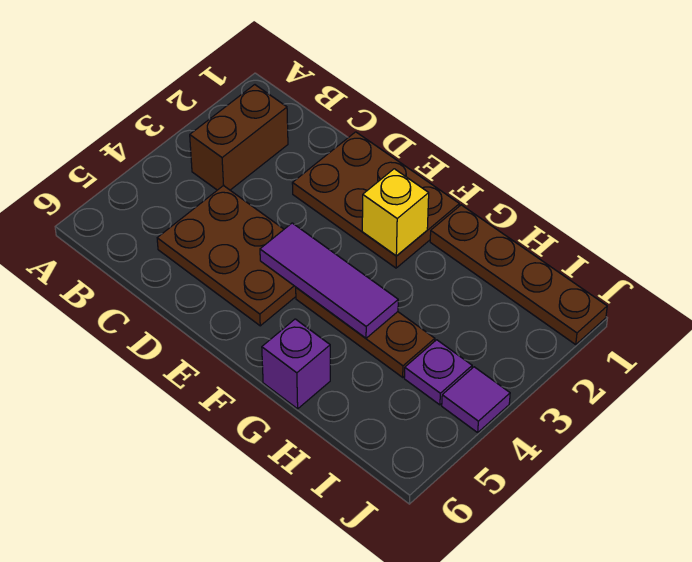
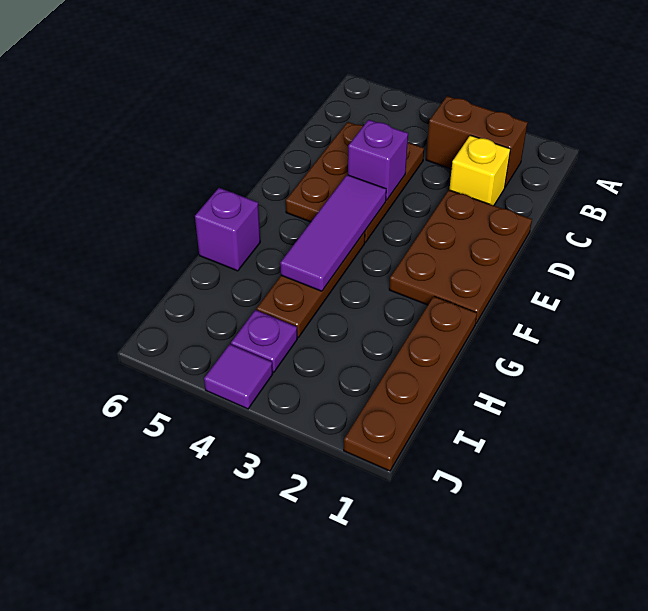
none -> purple brick D4 level 2
yellow brick F2 level 2 -> yellow brick C2 level 1

